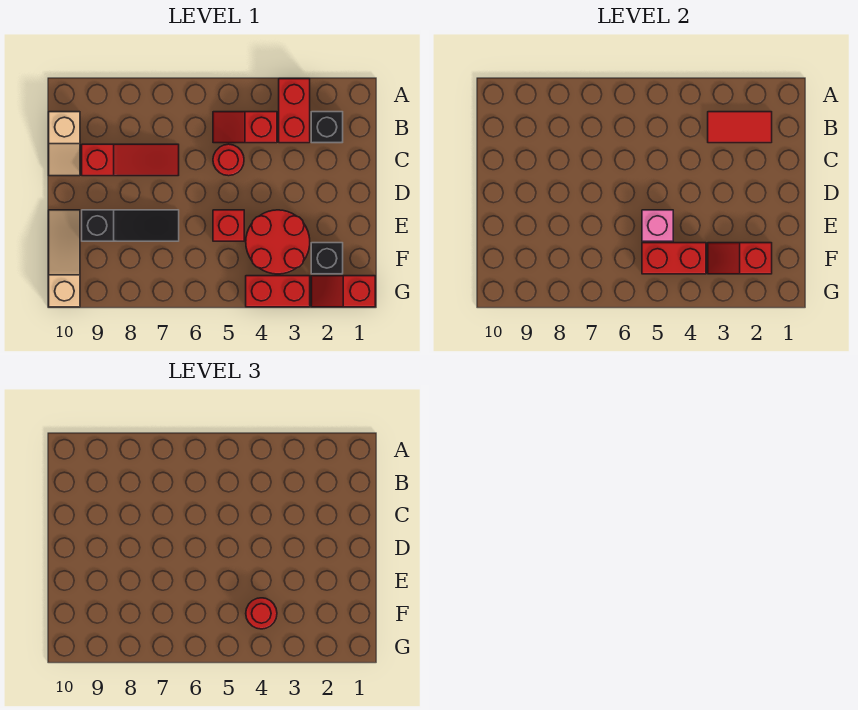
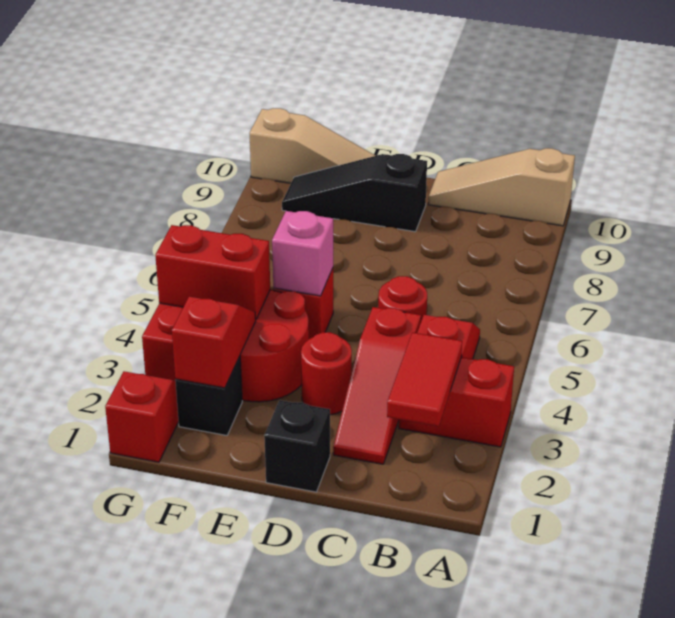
black brick B2 level 1 -> black brick D1 level 1
tan slope B10:C10 level 1 top B -> tan slope A10:C10 level 1 top A
red slope C7:C9 level 1 top 9 -> red slope C2:C4 level 1 top 4
black slope E7:E9 level 1 top 9 -> black slope D9:F9 level 1 top D
red brick F4:F5 level 2 -> red brick F4:G4 level 2
red round brick F4 level 3 -> red round brick D3 level 1

